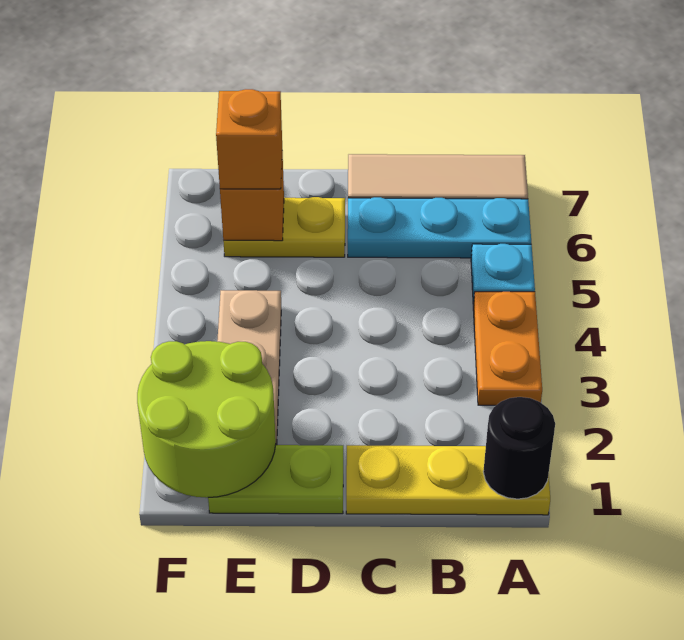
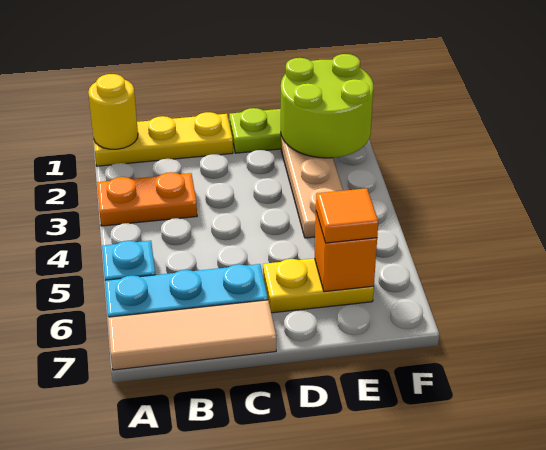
black round brick A1 level 2 -> yellow round brick A1 level 2
orange plate A3:A4 level 1 -> orange plate A3:B3 level 1
orange brick E6 level 3 -> orange tile E6 level 3

